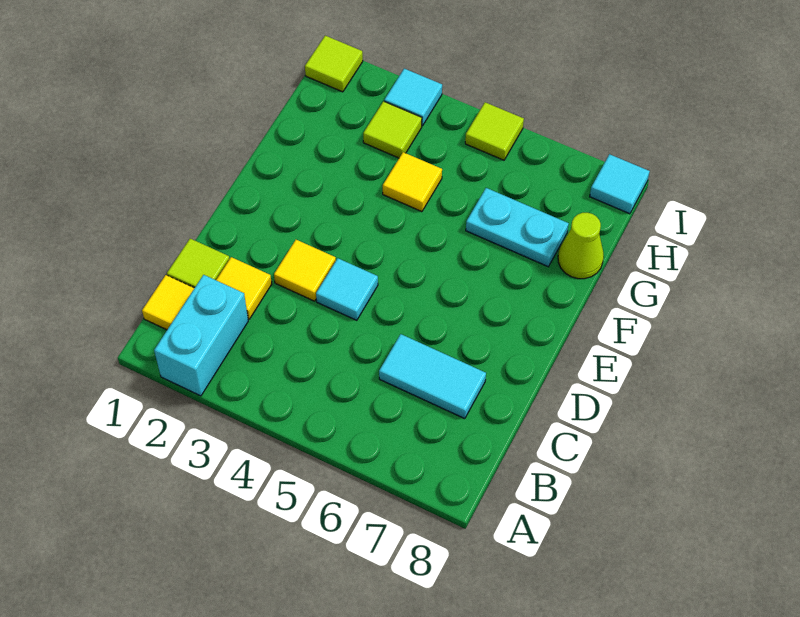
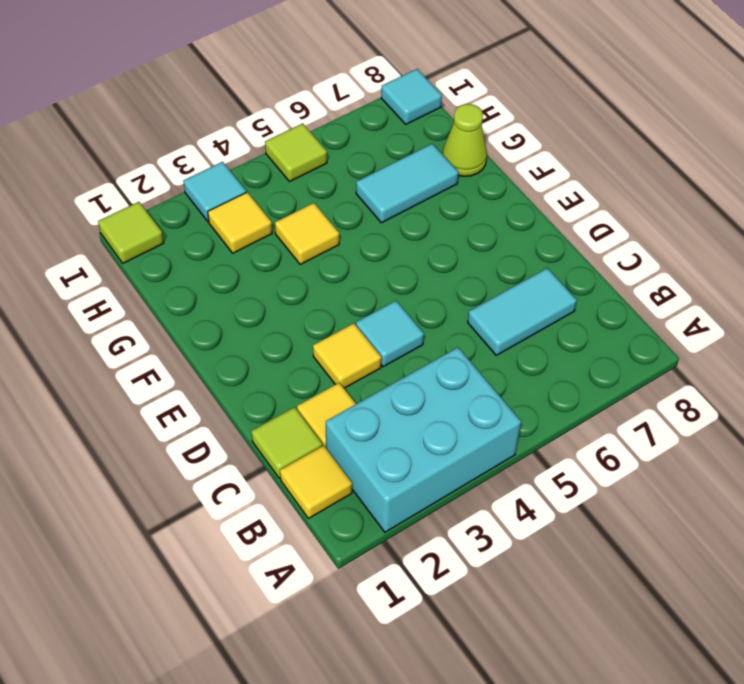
cyan brick A2:B2 level 1 -> cyan brick A2:B4 level 1
cyan plate G6:G7 level 1 -> cyan tile G6:G7 level 1
lime tile H3 level 1 -> yellow tile H3 level 1

